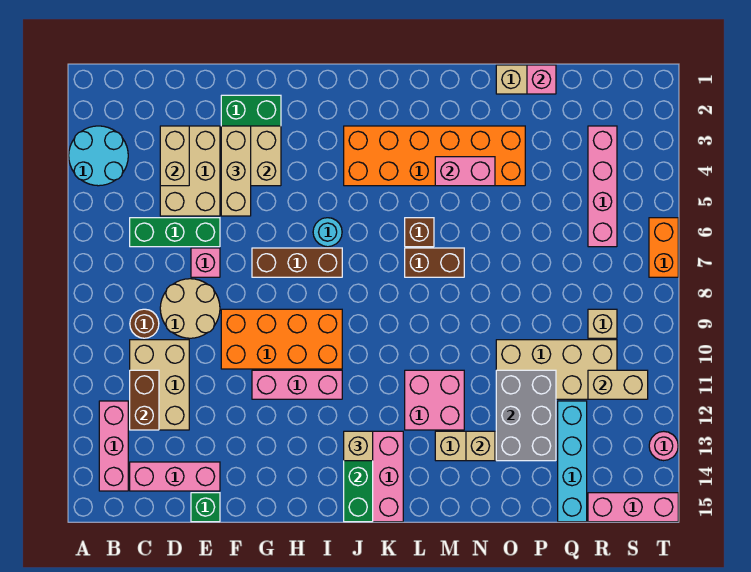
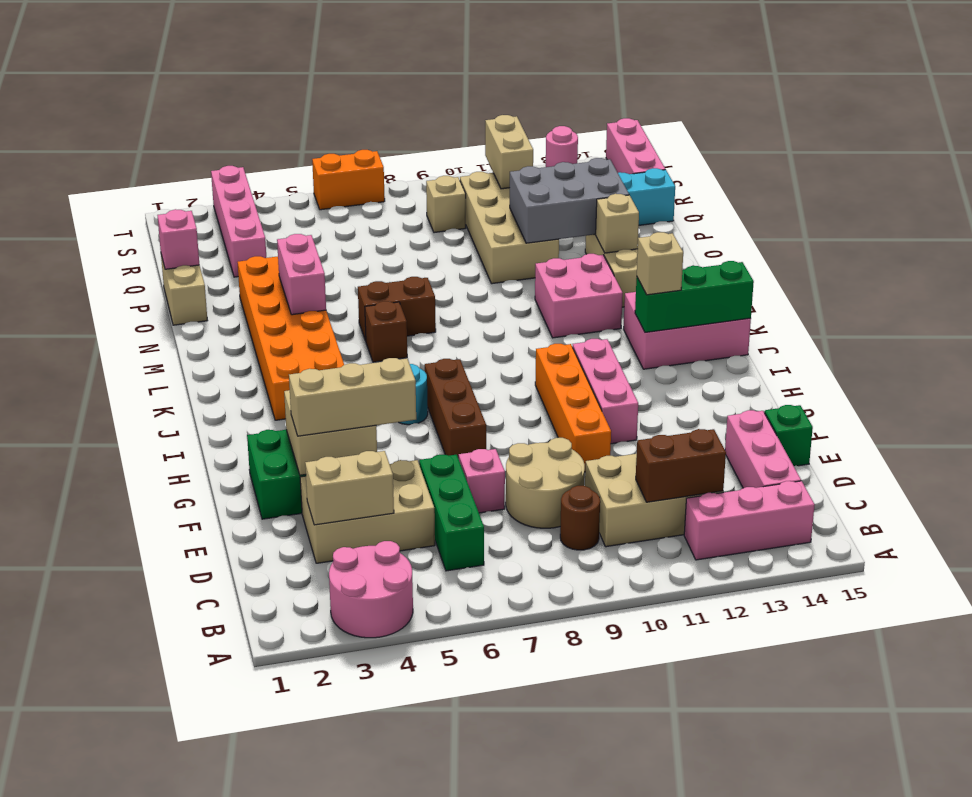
cyan round brick A3:B4 level 1 -> pink round brick A3:B4 level 1
orange brick F9:I10 level 1 -> orange brick F10:I10 level 1
brown brick L7:M7 level 1 -> brown brick M6:M7 level 1
pink brick R3:R6 level 1 -> pink brick Q3:T3 level 1

